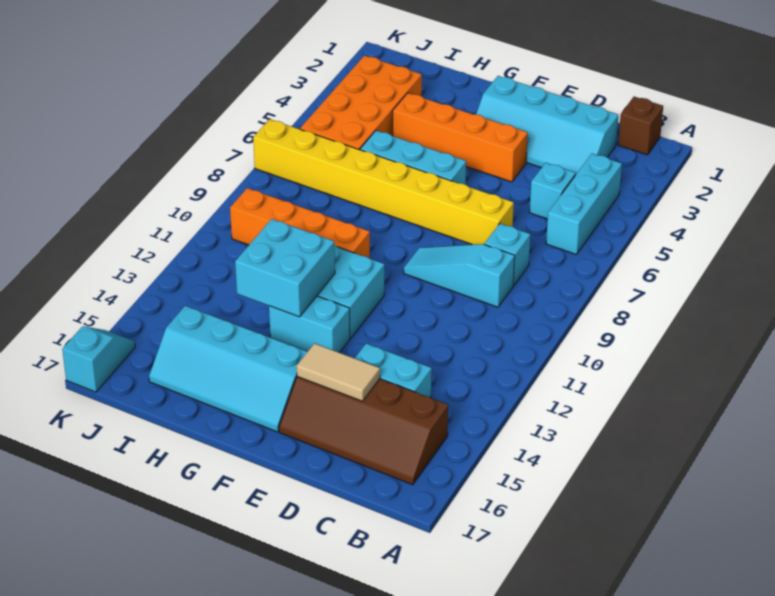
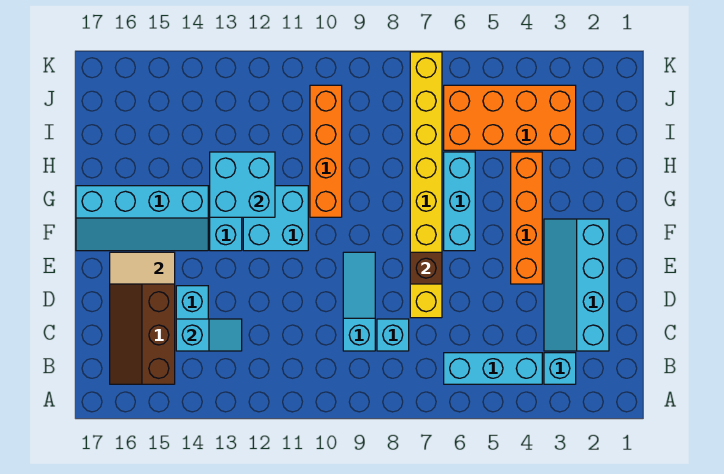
brown brick B1 level 1 -> brown brick E7 level 2
cyan brick C5 level 1 -> cyan brick B3 level 1
tan tile D15:E15 level 2 -> tan tile E15:E16 level 2
cyan slope F15:I16 level 1 top 15 -> cyan slope F14:G17 level 1 top G
cyan slope K16:K17 level 1 top 17 -> cyan slope C13:C14 level 2 top 14

